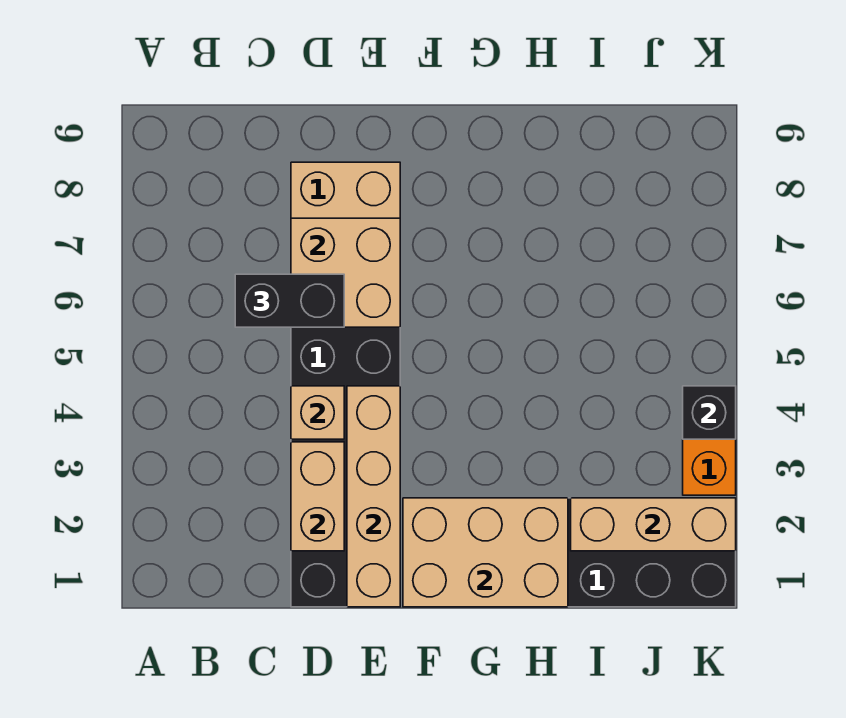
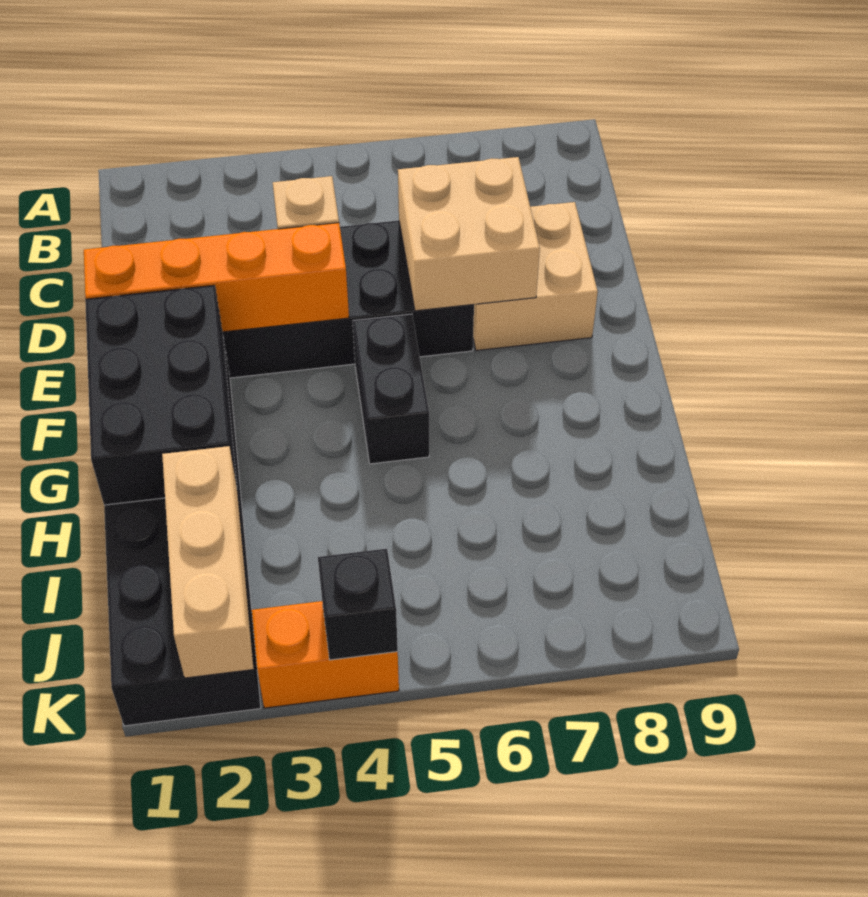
black brick C6:D6 level 3 -> black brick F5:G5 level 1
tan brick D2:D3 level 2 -> none
tan brick E1:E4 level 2 -> orange brick E1:E4 level 2
tan brick F1:H2 level 2 -> black brick F1:H2 level 2

